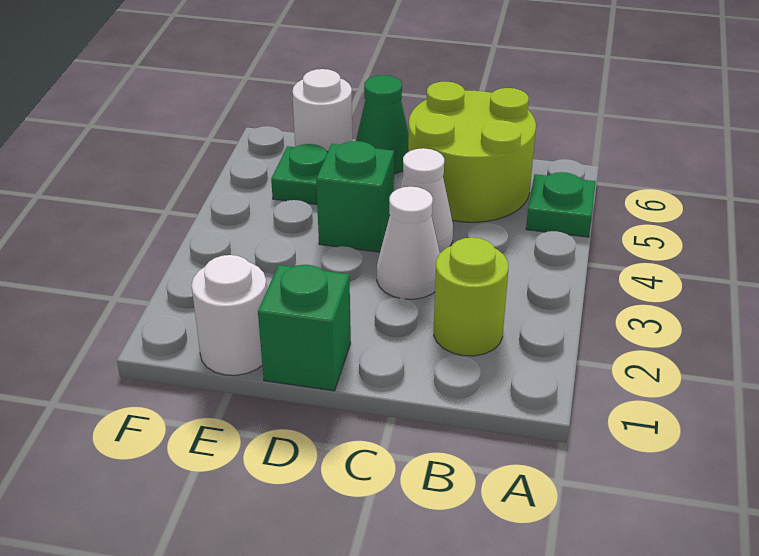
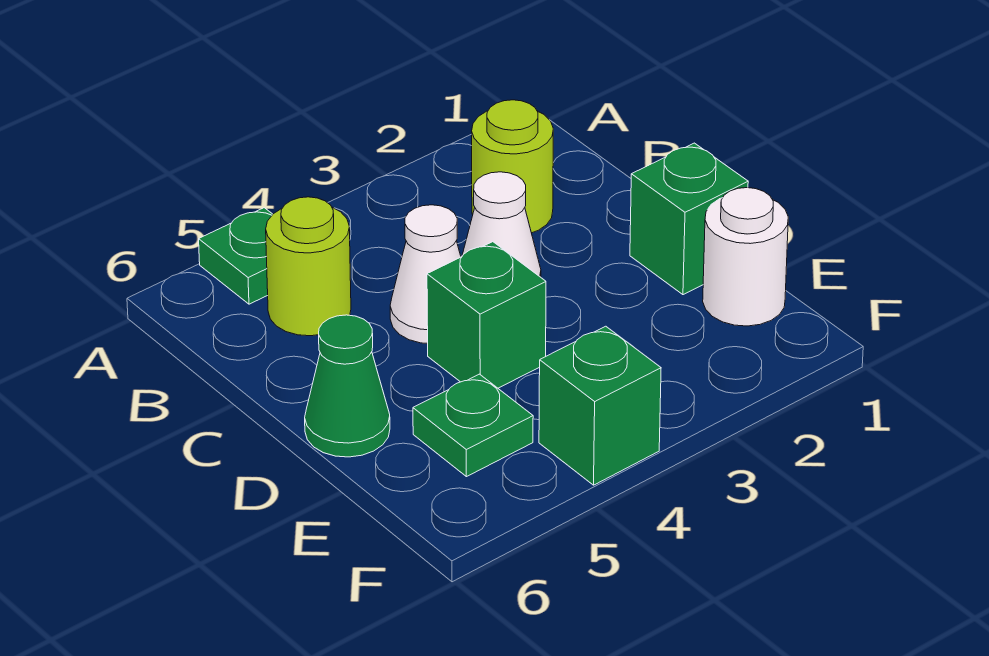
lime round brick B5:C6 level 1 -> lime round brick B5 level 1
white round brick E6 level 1 -> none
none -> green brick F4 level 1

